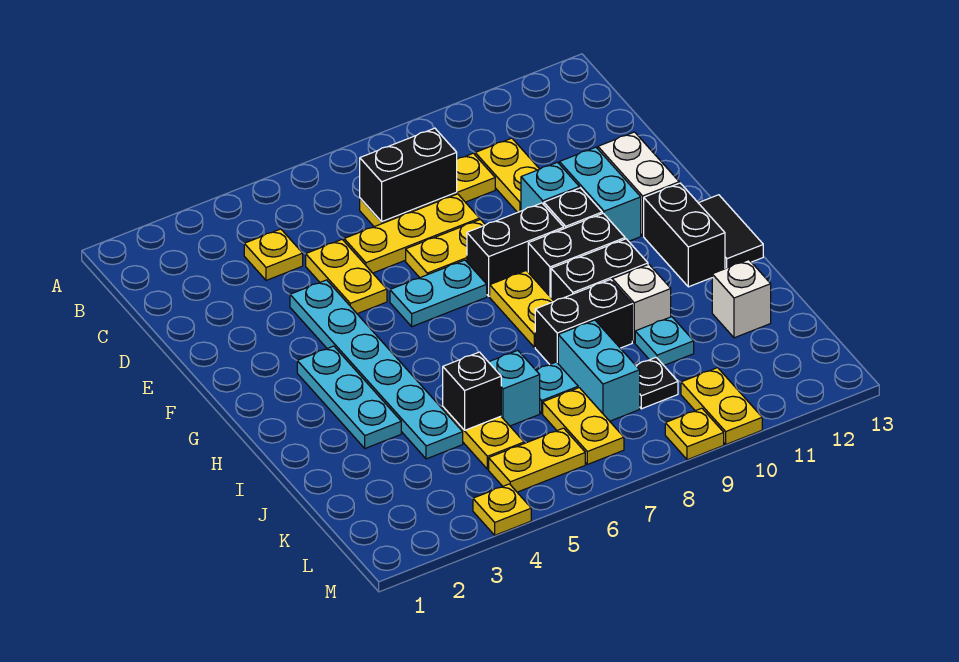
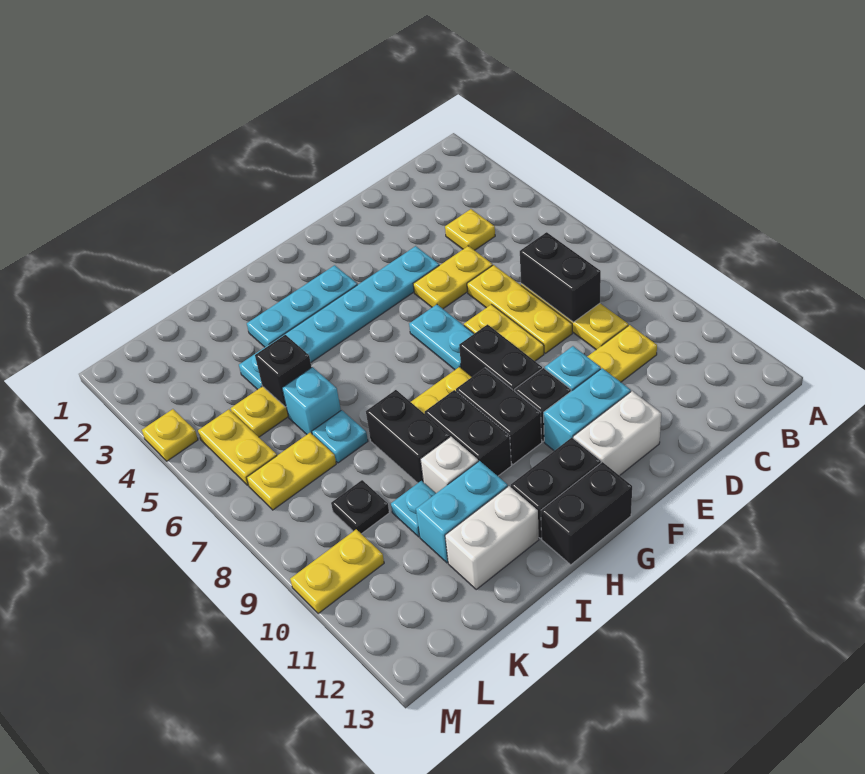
black tile G13:H13 level 1 -> black brick G13:H13 level 1
cyan brick J8:K8 level 1 -> cyan brick I11:J11 level 1
white brick J12 level 1 -> white brick I12:J12 level 1
yellow plate M9 level 1 -> none

